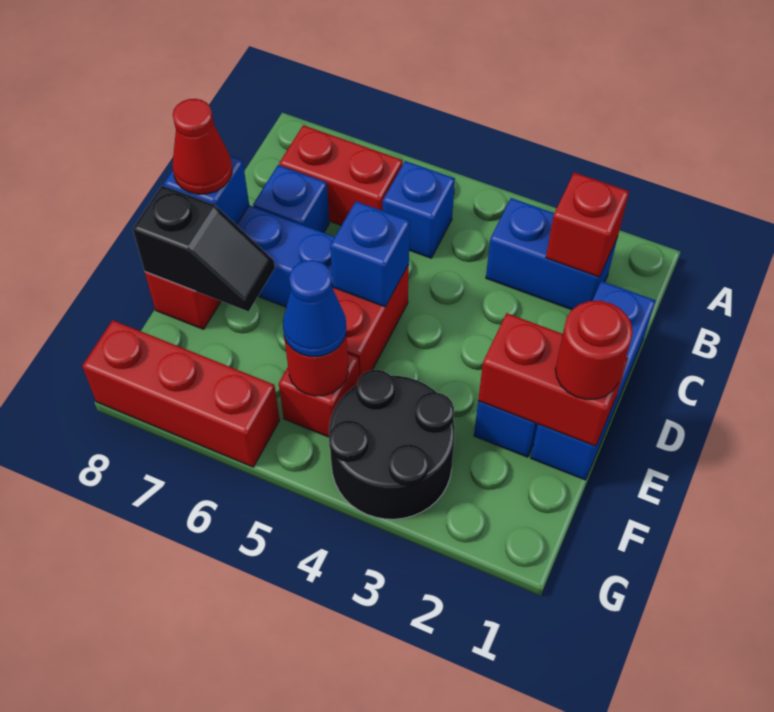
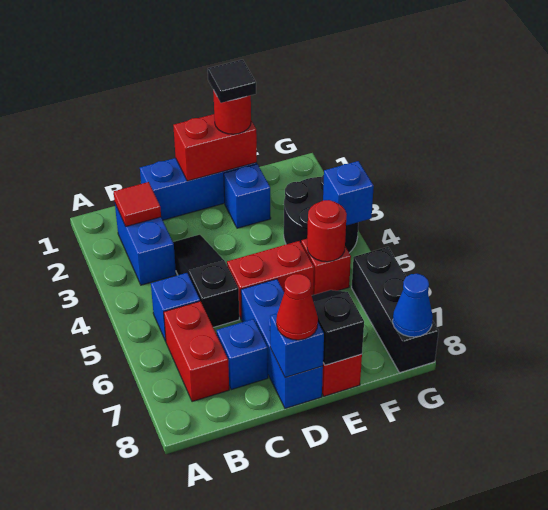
red brick B2 level 2 -> red tile B2 level 2
none -> black slope C3:C5 level 1 top 5
blue brick D5 level 2 -> blue brick G4 level 2
red brick E1:E2 level 2 -> red brick D1:E1 level 2
none -> black tile E1 level 4
blue cone F5 level 3 -> blue cone G8 level 2
red brick G6:G8 level 1 -> black brick G6:G8 level 1

